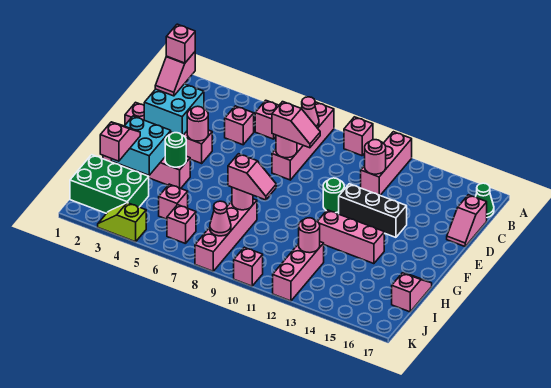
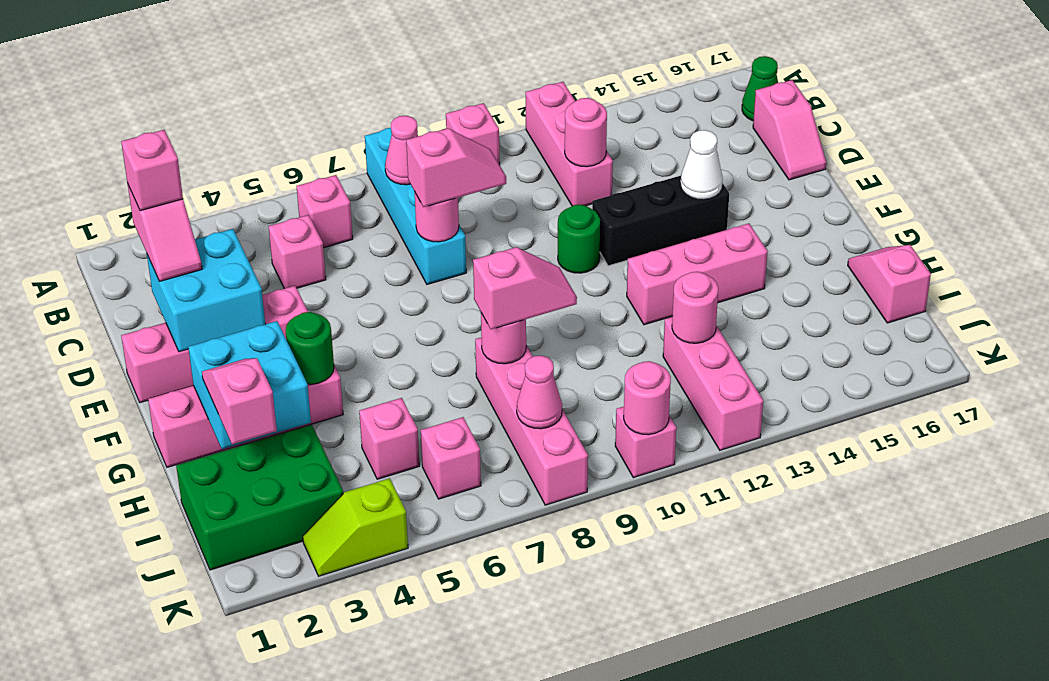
pink brick A8:D8 level 1 -> cyan brick A8:D8 level 1
pink round brick E4 level 2 -> pink round brick K10 level 2
none -> white cone E14 level 2

